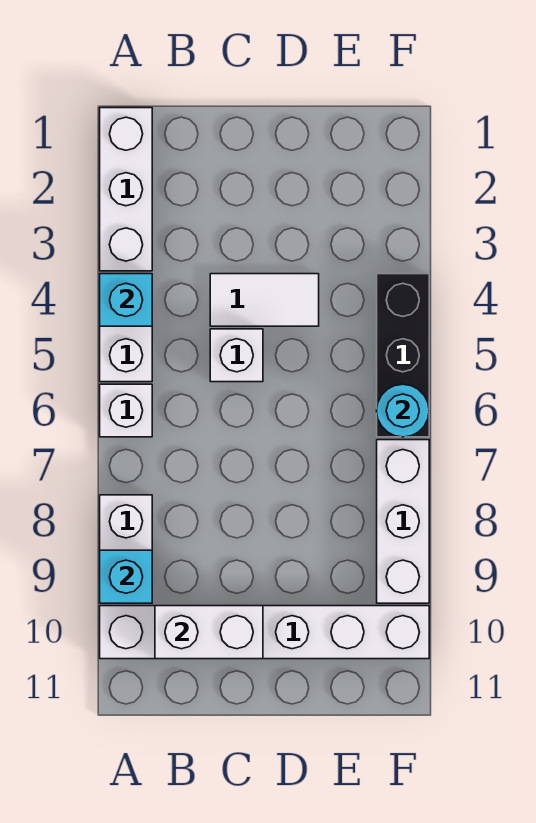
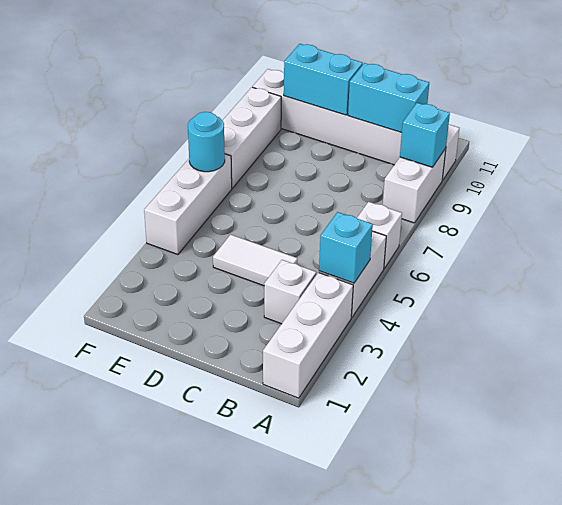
white brick B10:C10 level 2 -> cyan brick B10:C10 level 2
white brick C5 level 1 -> white brick B3 level 1
none -> cyan brick D10:E10 level 2
black brick F4:F6 level 1 -> white brick F4:F6 level 1

